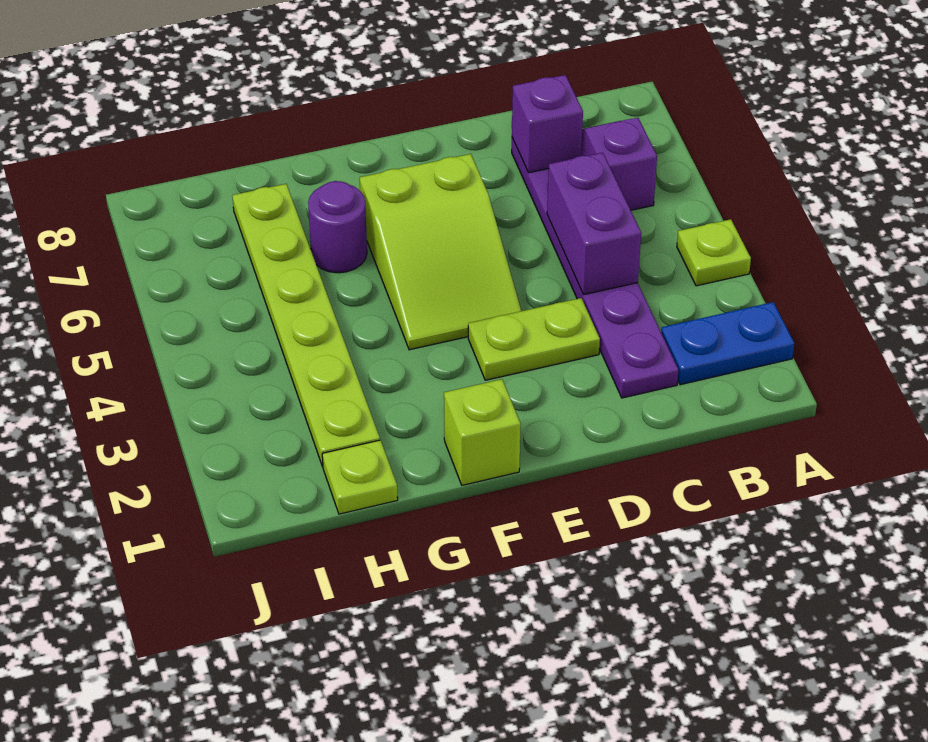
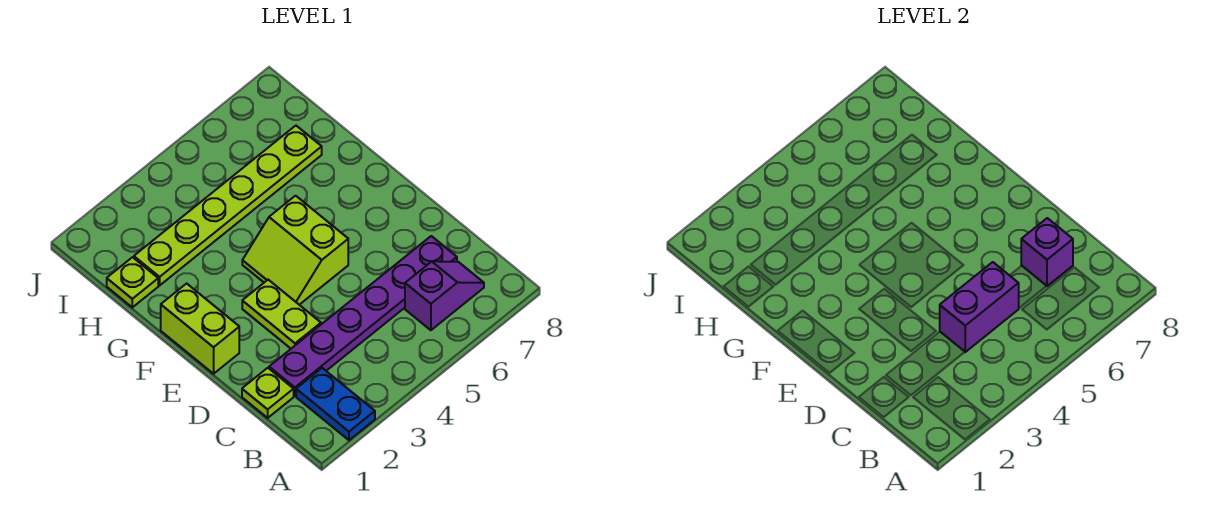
lime plate A4 level 1 -> lime plate C1 level 1
lime slope E4:F6 level 1 top 6 -> lime slope E4:F5 level 1 top 5
lime brick F1 level 1 -> lime brick E1:F1 level 1
purple round brick G6 level 1 -> none

